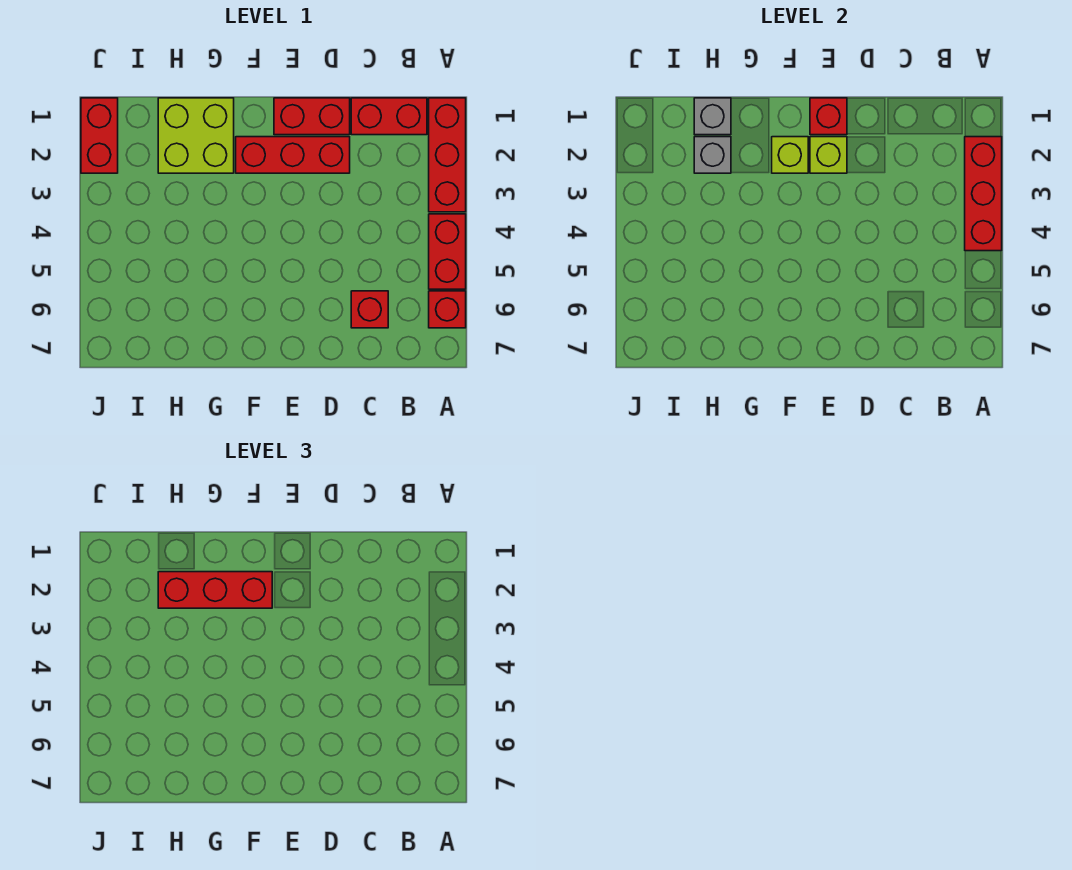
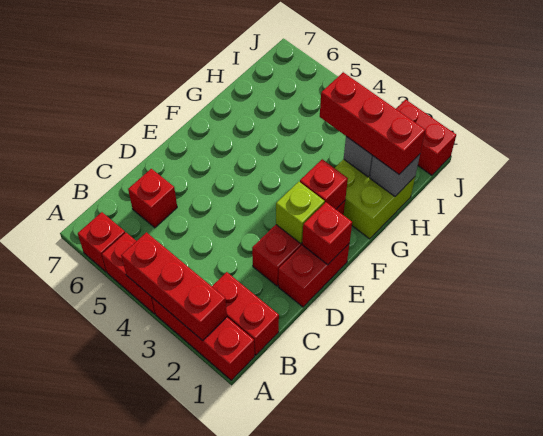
red brick B1:C1 level 1 -> red brick B1:B2 level 1
lime brick F2 level 2 -> red brick F2 level 2
red brick F2:H2 level 3 -> red brick H1:H3 level 3

